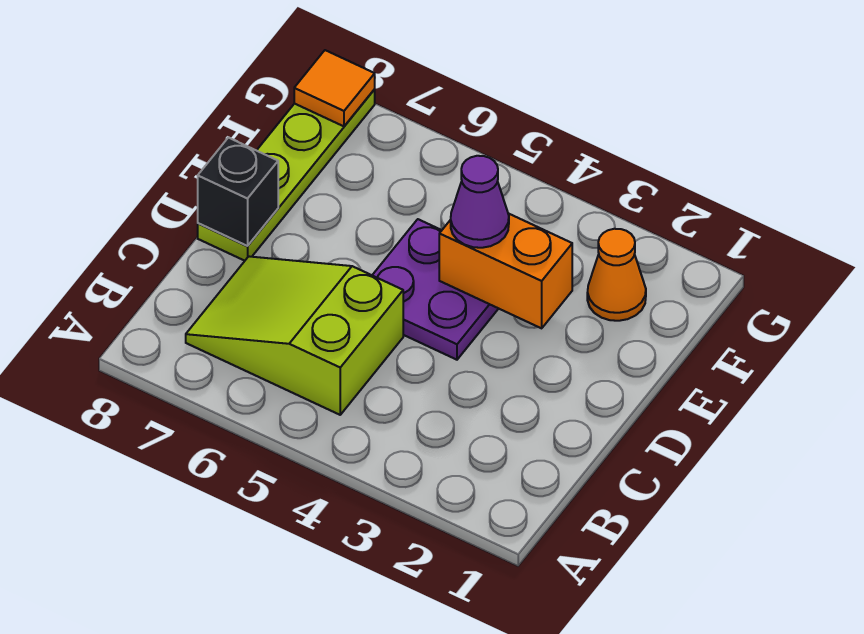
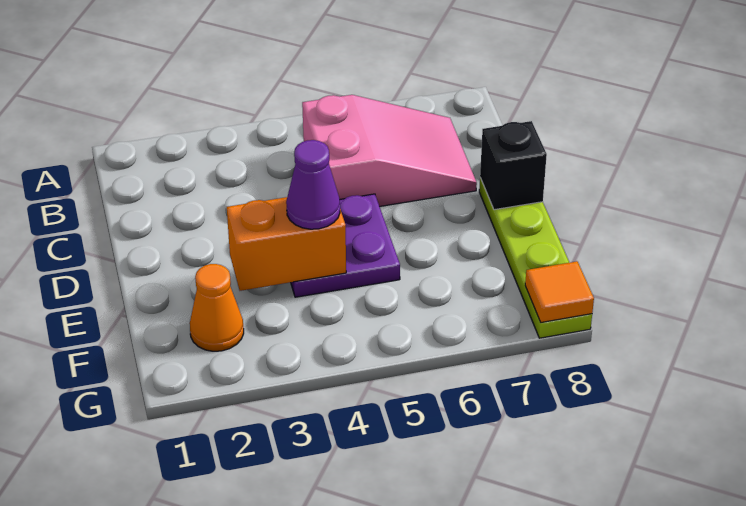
lime slope B5:C7 level 1 top 5 -> pink slope B5:C7 level 1 top 5

